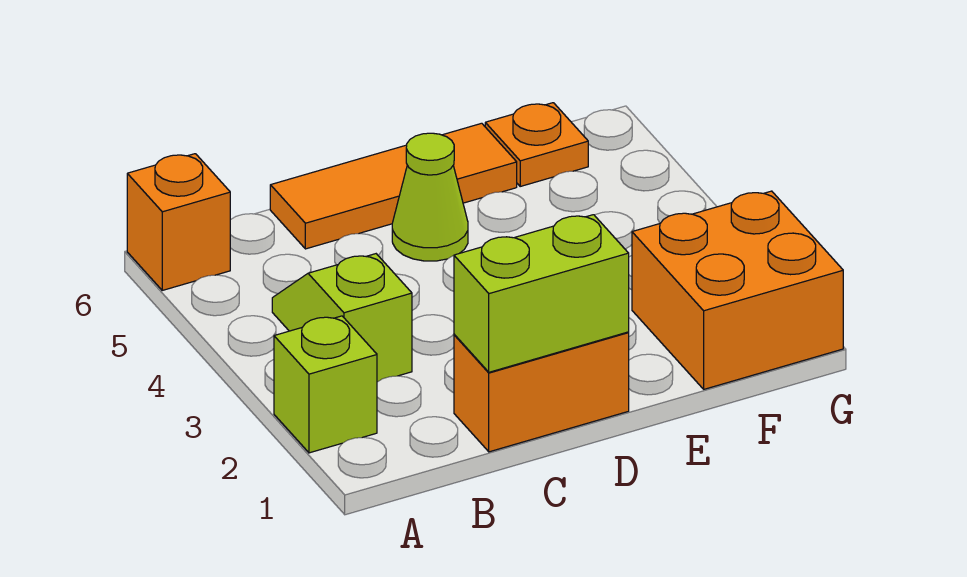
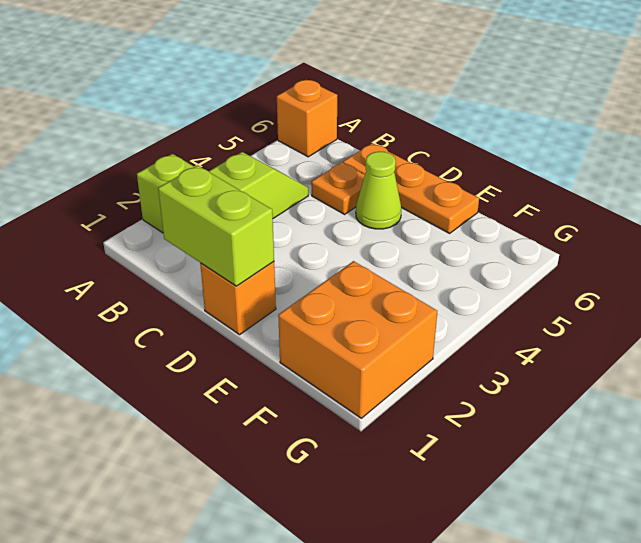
orange brick C1:D1 level 1 -> orange brick D1 level 1
orange tile C6:E6 level 1 -> orange plate C6:E6 level 1
orange plate F6 level 1 -> orange plate C5 level 1

